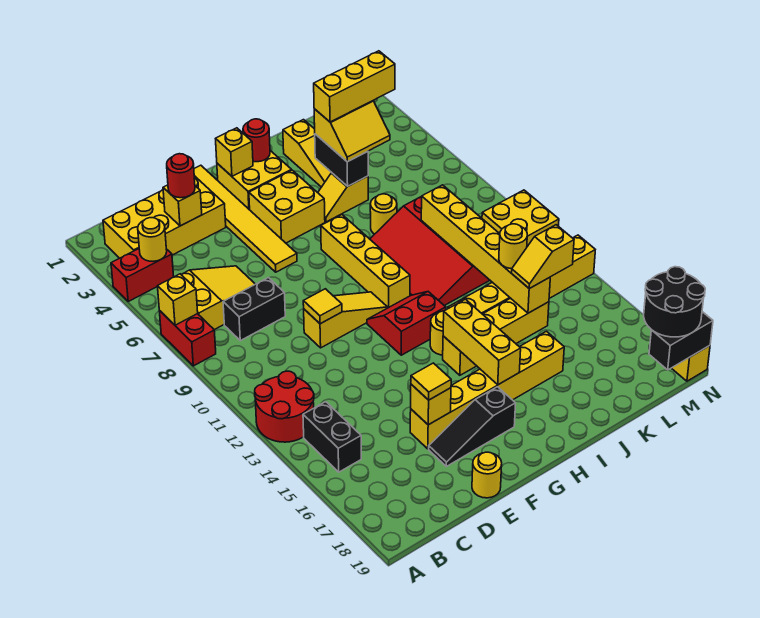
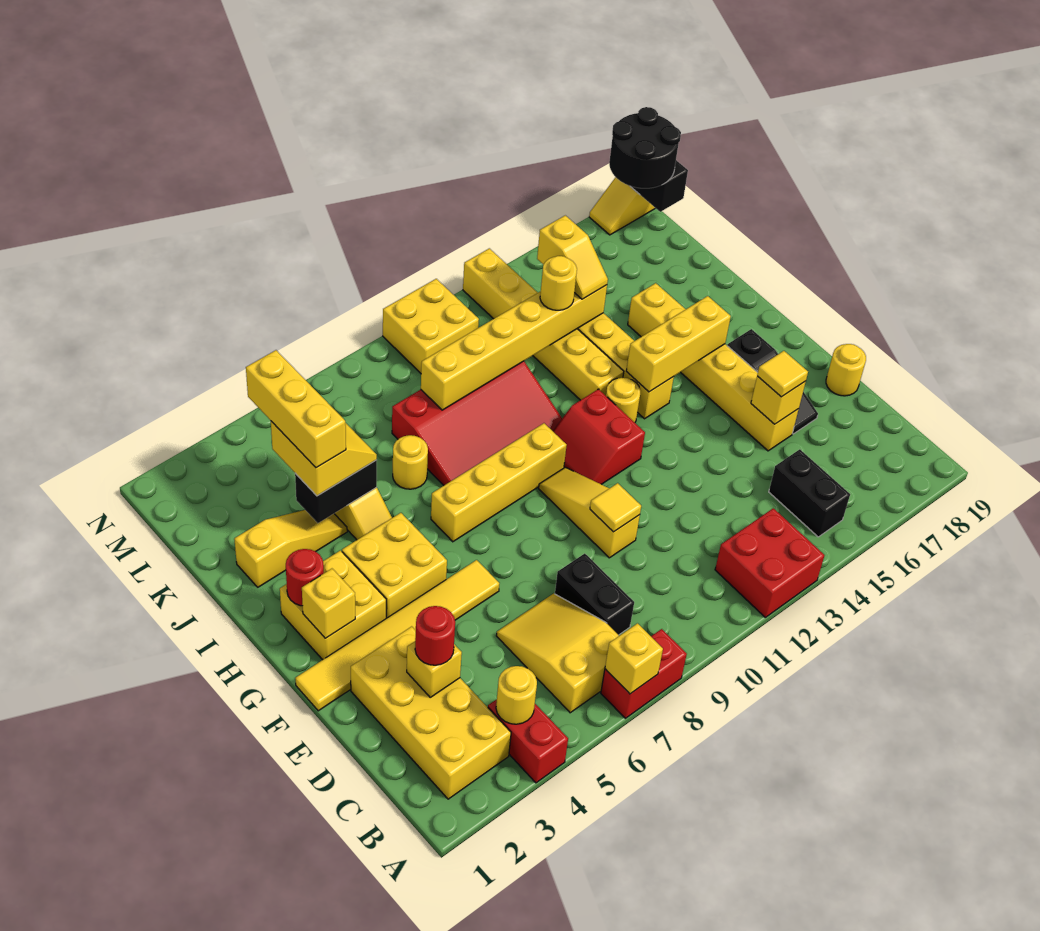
red round brick A12:B13 level 1 -> red brick A12:B13 level 1
black brick B14:B15 level 1 -> black brick B15:C15 level 1

